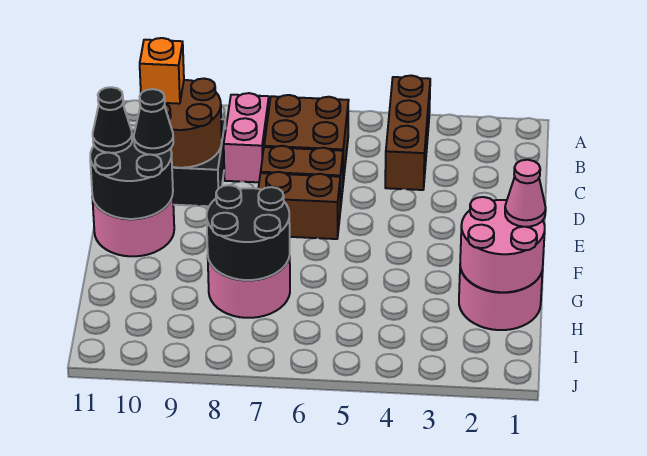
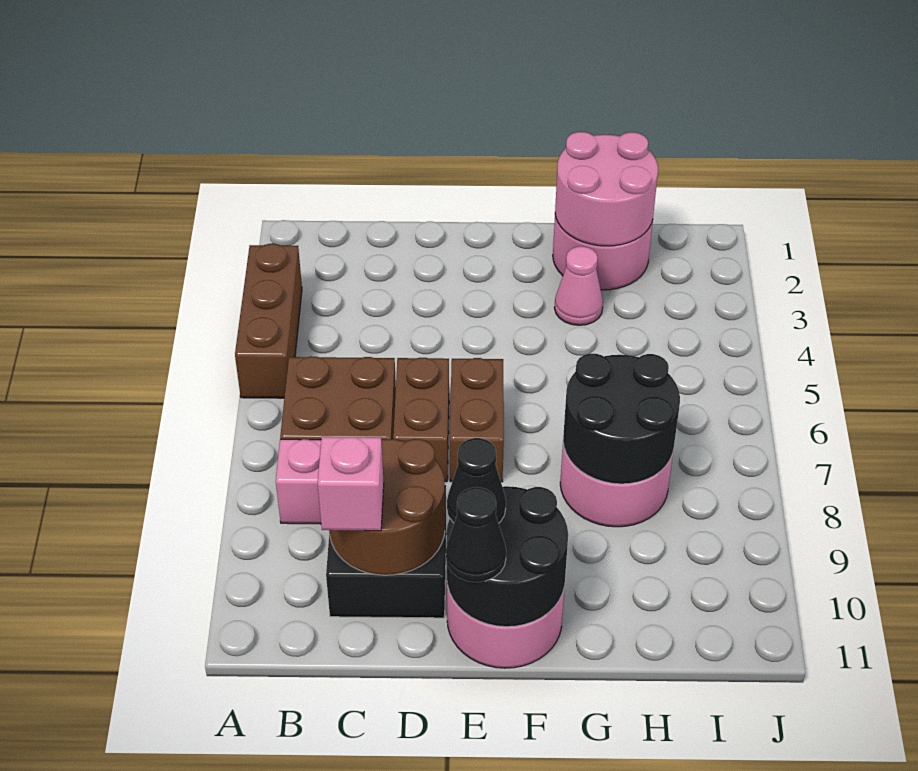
brown brick A4:C4 level 1 -> brown brick A3:A5 level 1
orange brick C10 level 3 -> pink brick C10 level 3
pink cone G1 level 3 -> pink cone G3 level 1

